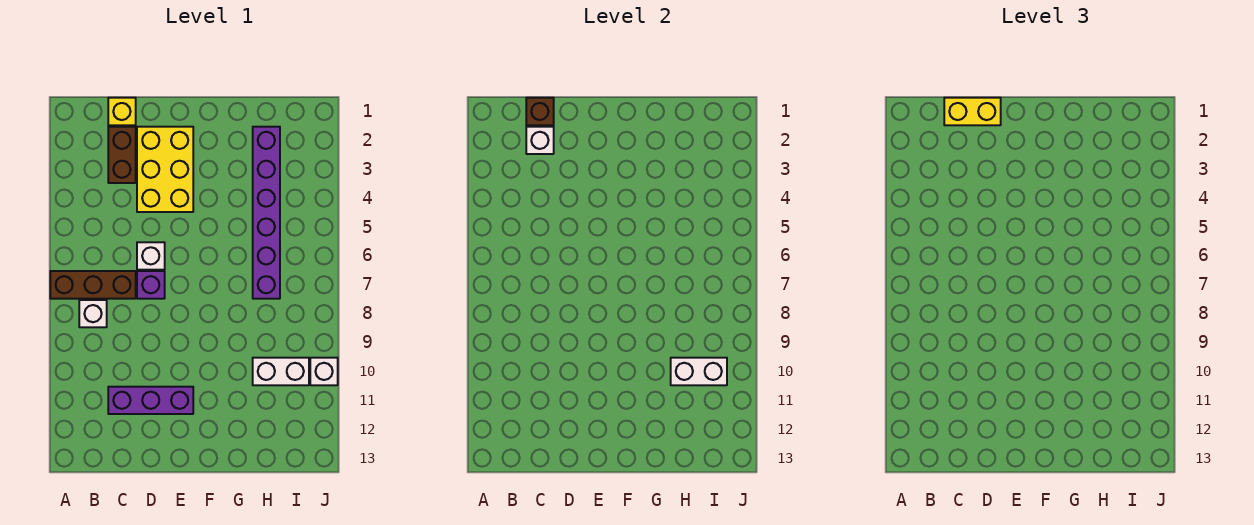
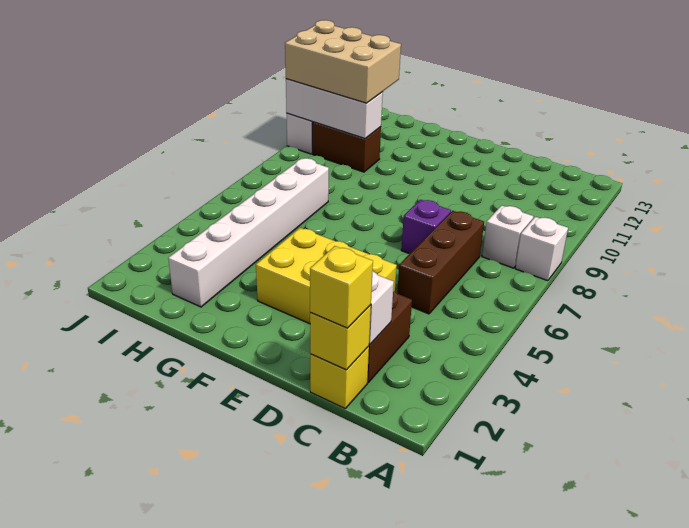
brown brick A7:C7 level 1 -> brown brick C5:C7 level 1
brown brick C1 level 2 -> yellow brick C1 level 2
yellow brick C1:D1 level 3 -> yellow brick C1 level 3
purple brick C11:E11 level 1 -> none
yellow brick D2:E4 level 1 -> yellow brick D3:F4 level 1
white brick D6 level 1 -> white brick A8 level 1
purple brick H2:H7 level 1 -> white brick H2:H7 level 1
white brick H10:I10 level 1 -> brown brick H10:I10 level 1
white brick H10:I10 level 2 -> white brick H10:J10 level 2
none -> tan brick H10:J11 level 3

